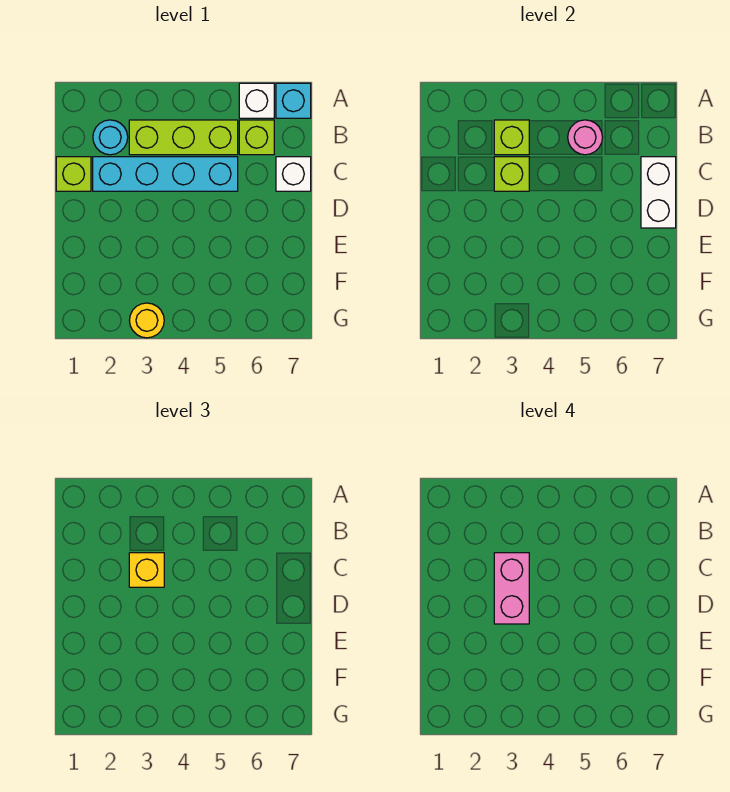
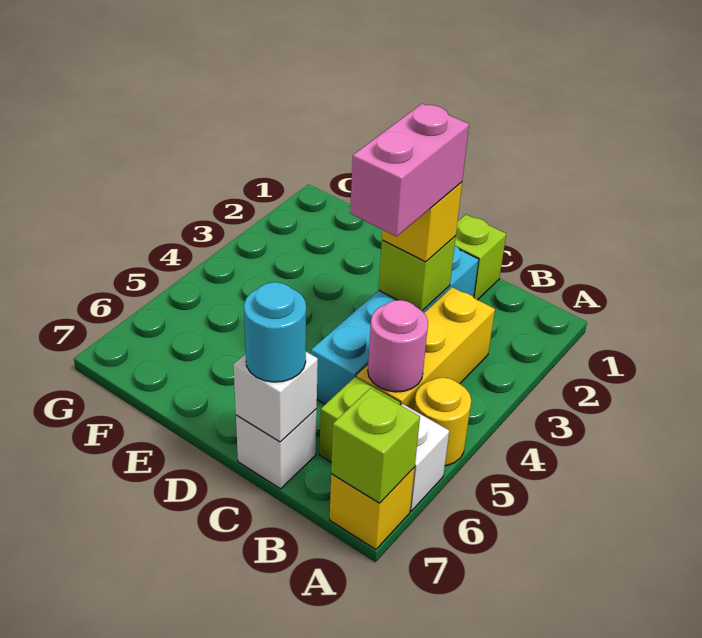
cyan brick A7 level 1 -> yellow brick A7 level 1
cyan round brick B2 level 1 -> cyan round brick C7 level 3
lime brick B3:B5 level 1 -> yellow brick B3:B5 level 1
lime brick B3 level 2 -> lime brick A7 level 2
pink brick C3:D3 level 4 -> pink brick C3:C4 level 4
white brick C7:D7 level 2 -> white brick C7 level 2
yellow round brick G3 level 1 -> yellow round brick A5 level 1

